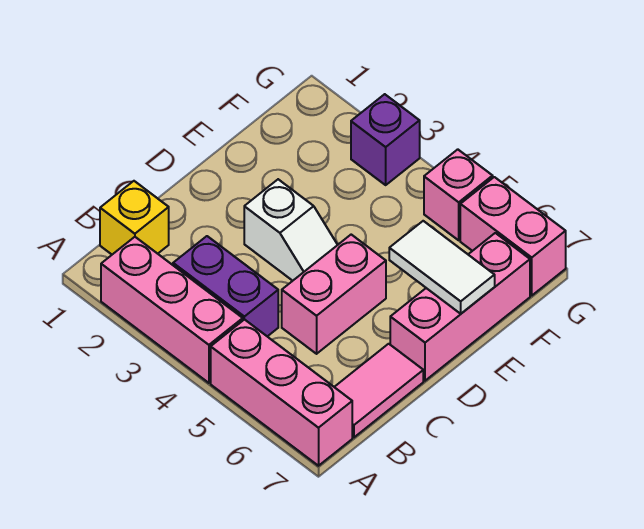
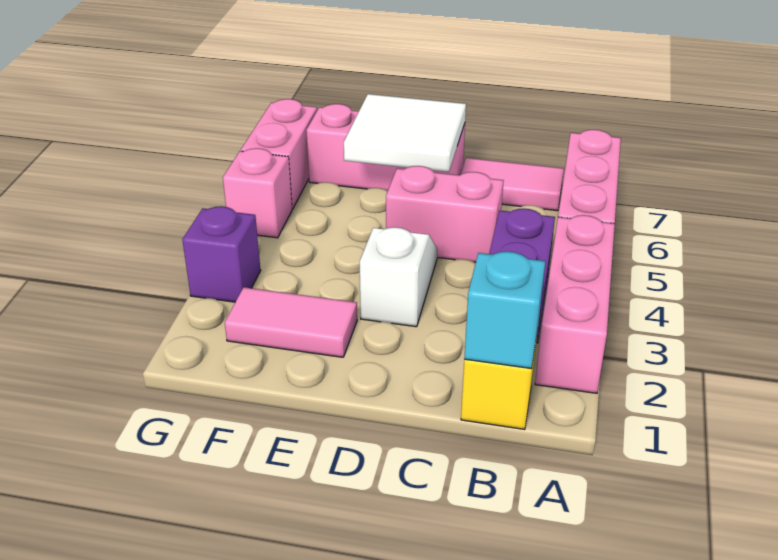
none -> cyan brick B1 level 2
none -> pink tile E2:F2 level 1
white tile E6:E7 level 2 -> white tile D6:E7 level 2

